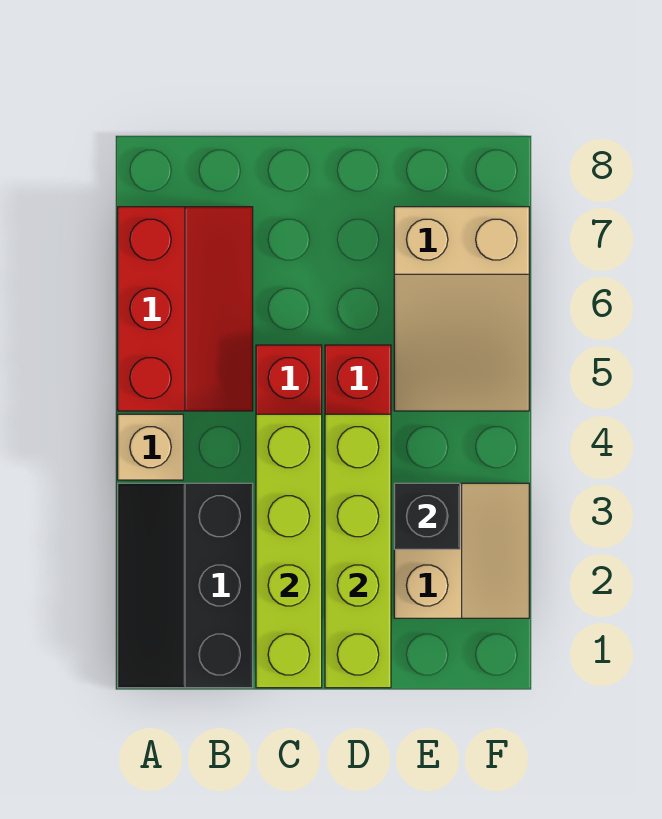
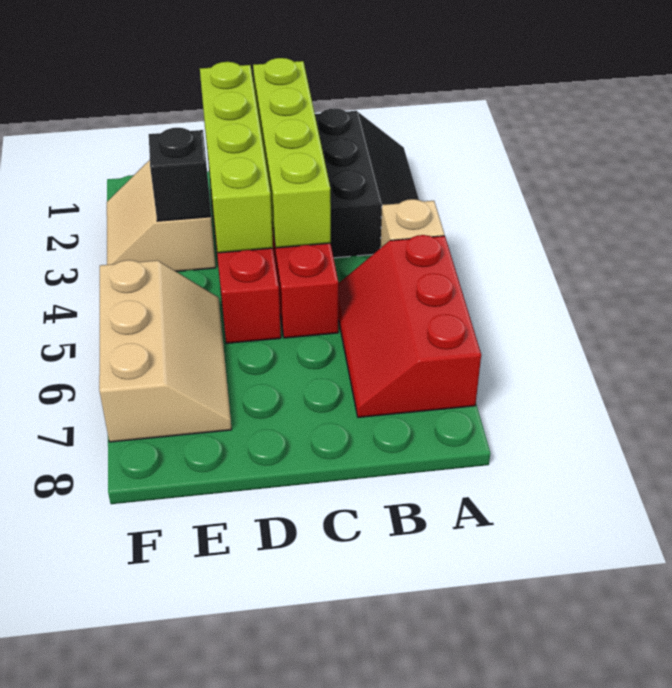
tan slope E5:F7 level 1 top 7 -> tan slope E5:F7 level 1 top F

